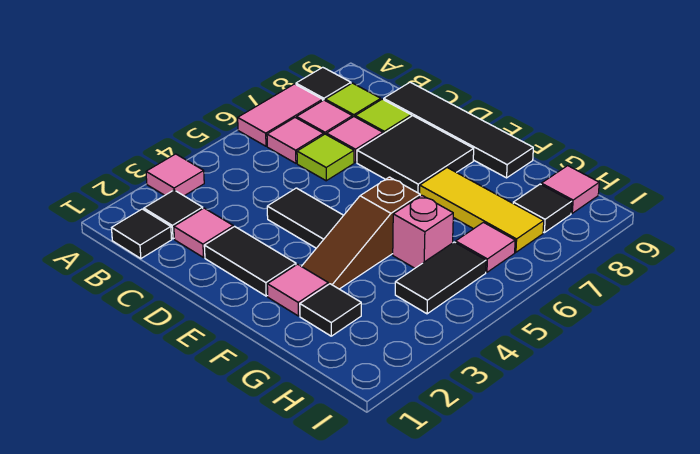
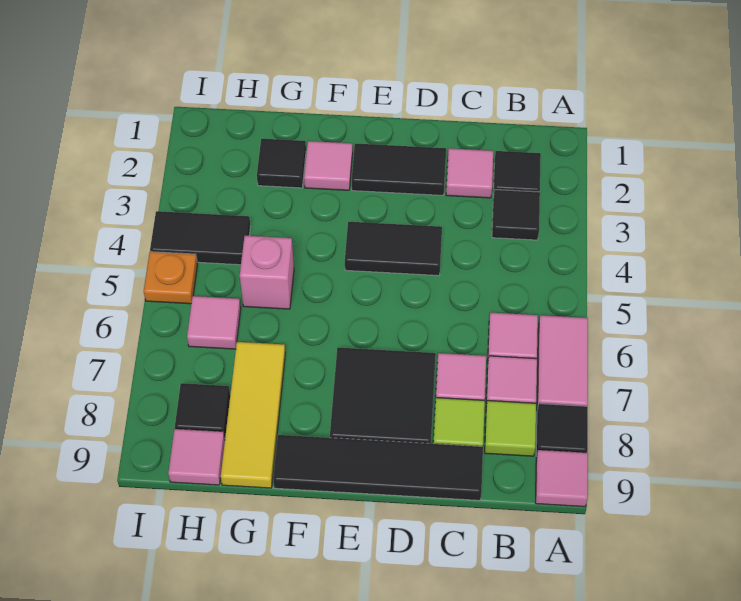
pink tile A3 level 1 -> pink tile A9 level 1
black tile B1 level 1 -> black tile B3 level 1
lime tile C6 level 1 -> none
brown slope F3:F5 level 1 top 5 -> none
yellow tile F7:H7 level 1 -> yellow tile G7:G9 level 1
black tile H4:H5 level 1 -> black tile H4:I4 level 1
none -> orange plate I5 level 1

